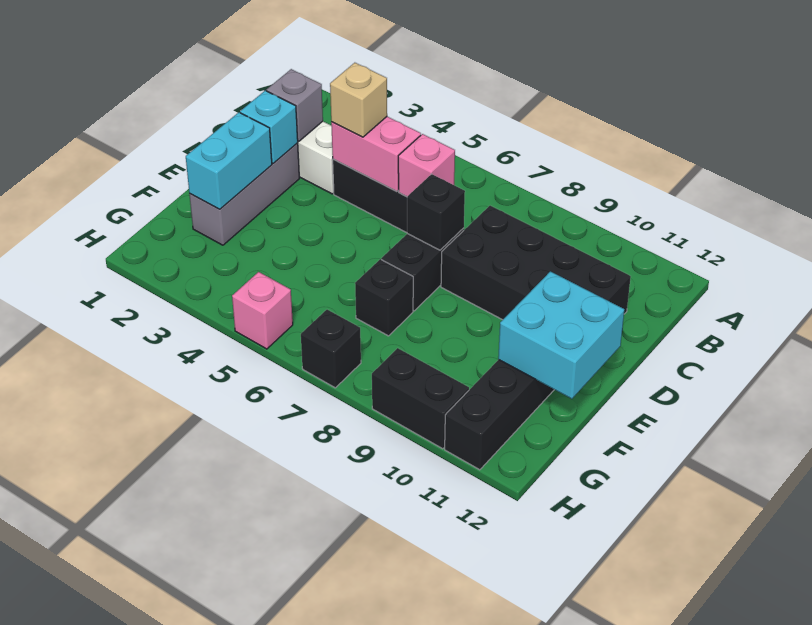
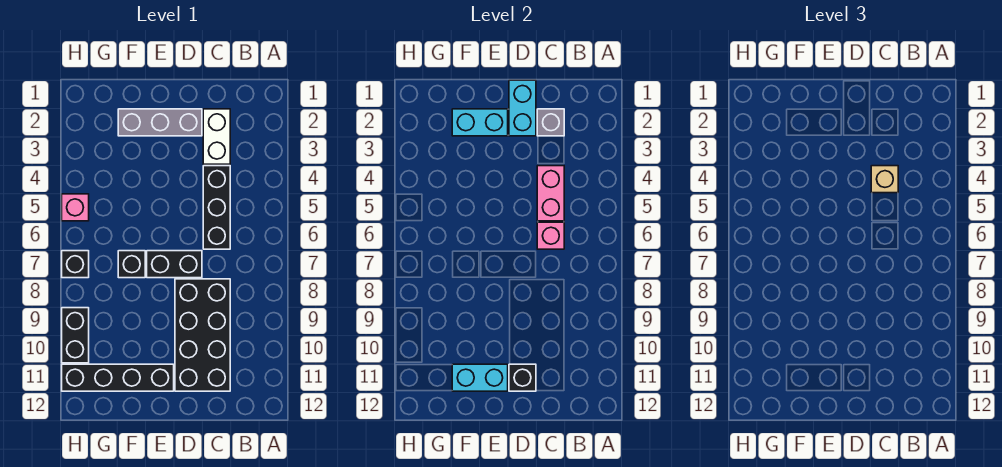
cyan brick D2 level 2 -> cyan brick D1:D2 level 2
black brick D7 level 2 -> black brick D11 level 2
cyan brick E11:F12 level 2 -> cyan brick E11:F11 level 2

